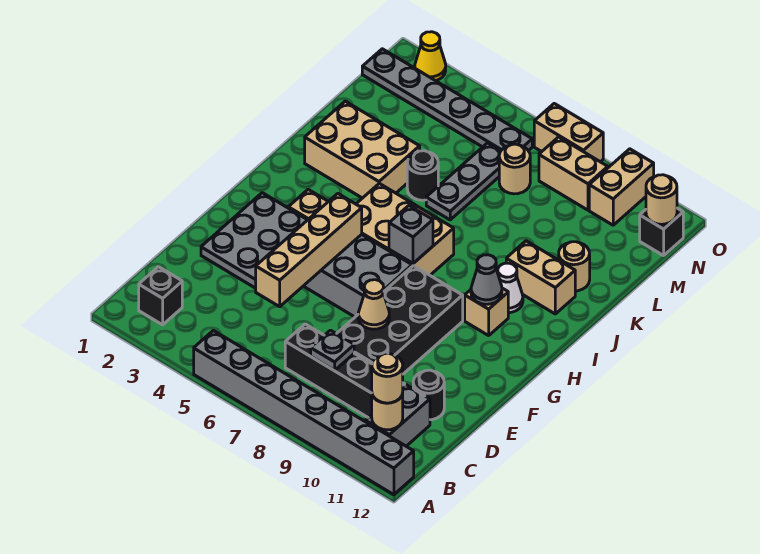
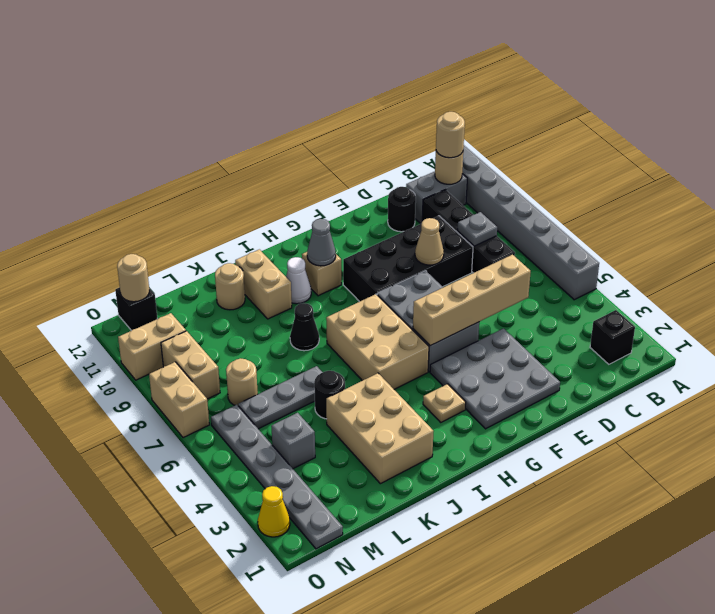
grey brick H7 level 2 -> grey brick M4 level 1
none -> black cone J8 level 1

